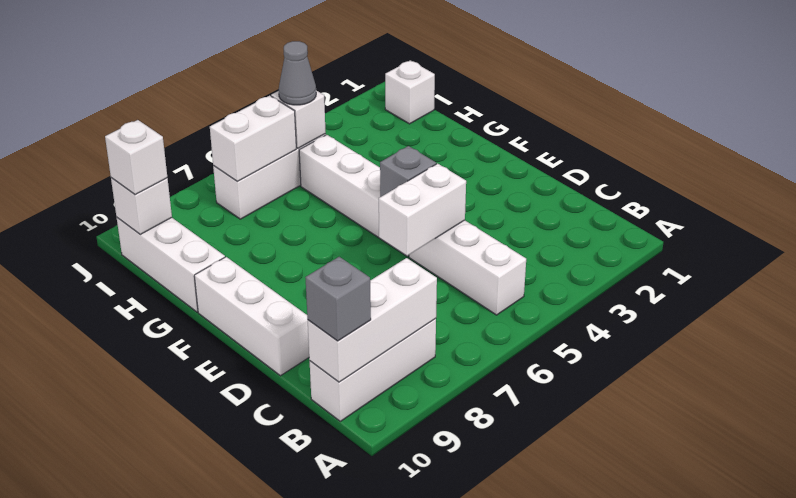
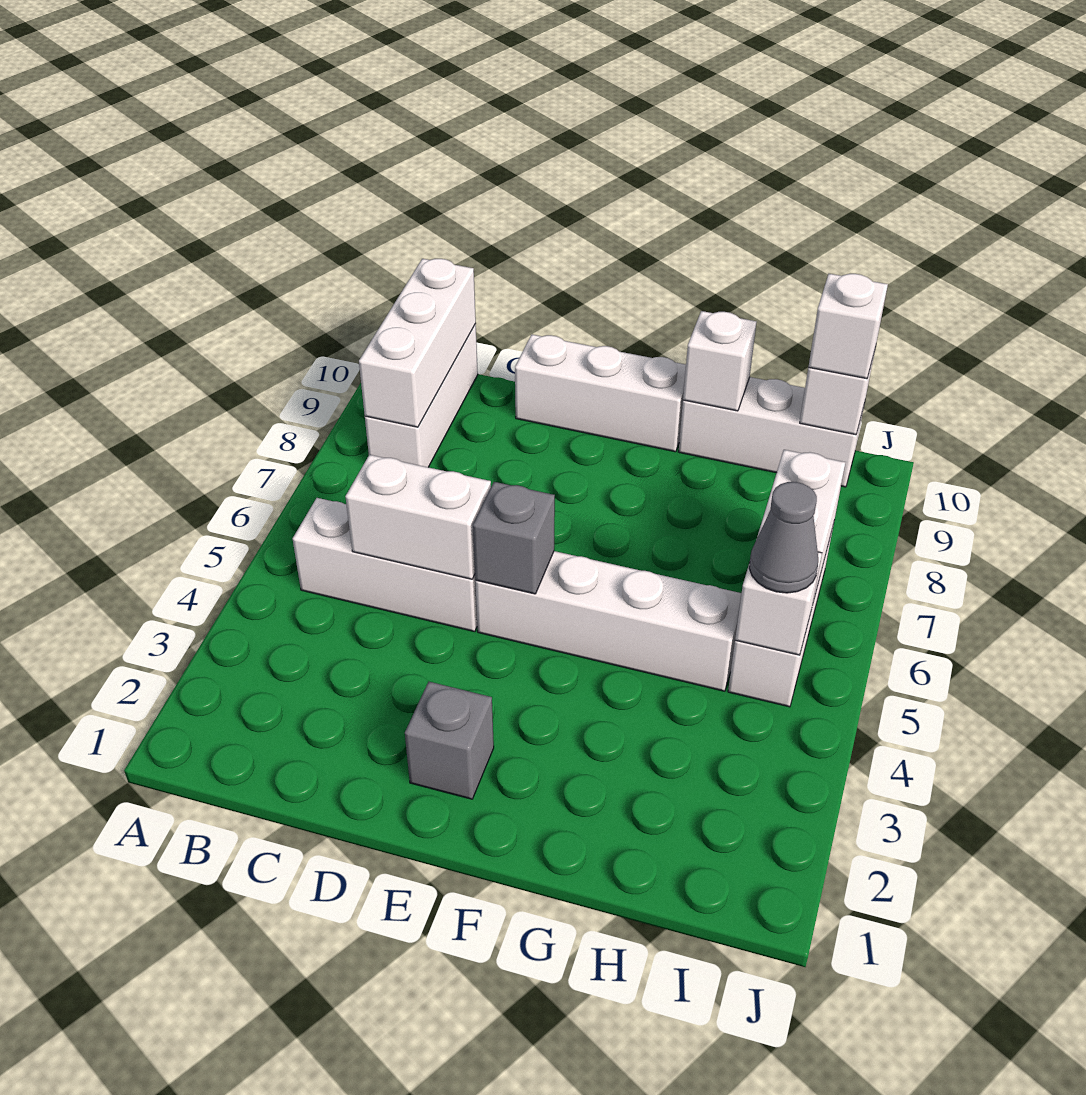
grey brick B10 level 3 -> grey brick E2 level 1
white brick D5:D6 level 2 -> white brick C5:D5 level 2
white brick I1 level 1 -> white brick G10 level 2

